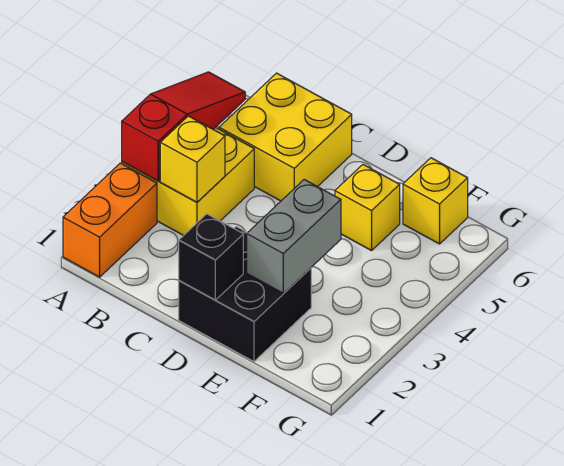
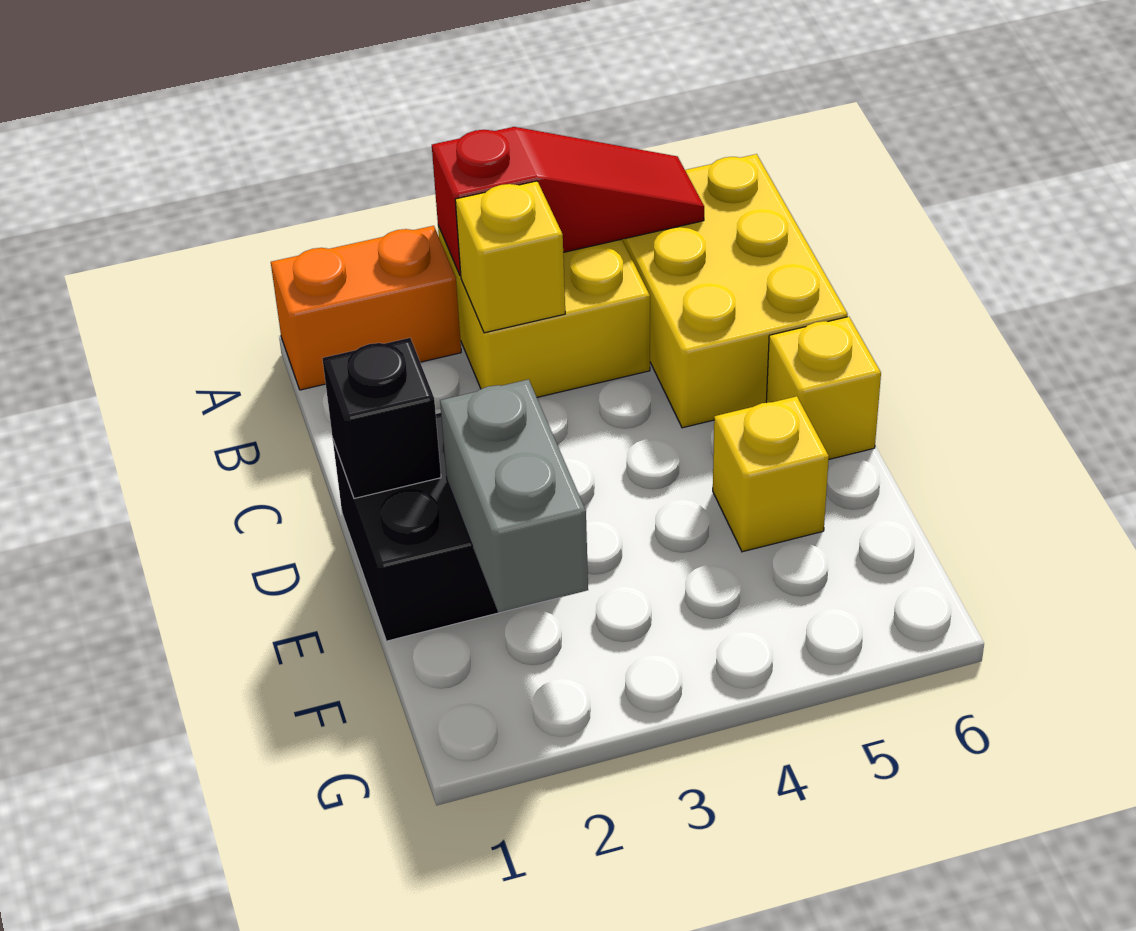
yellow brick B5:C6 level 1 -> yellow brick A5:C6 level 1
grey brick E2:E3 level 2 -> grey brick E2:F2 level 2
yellow brick F6 level 1 -> yellow brick D6 level 1

